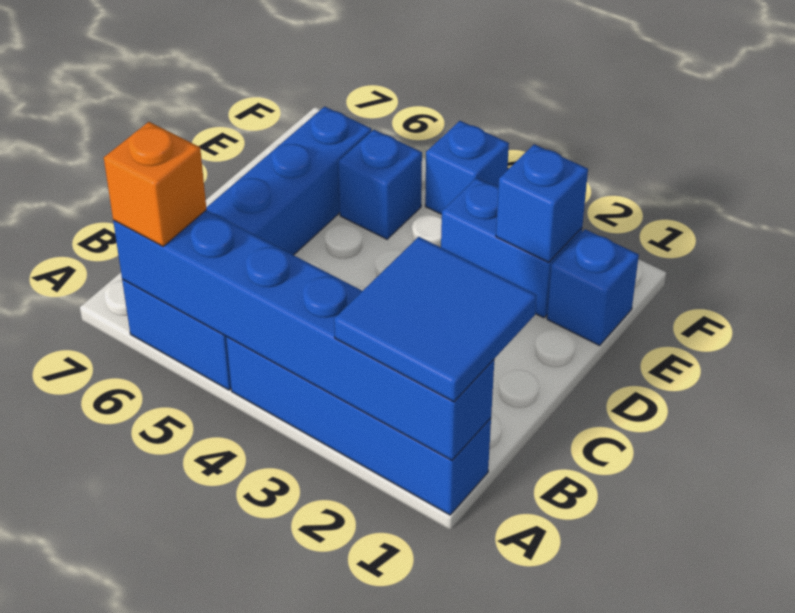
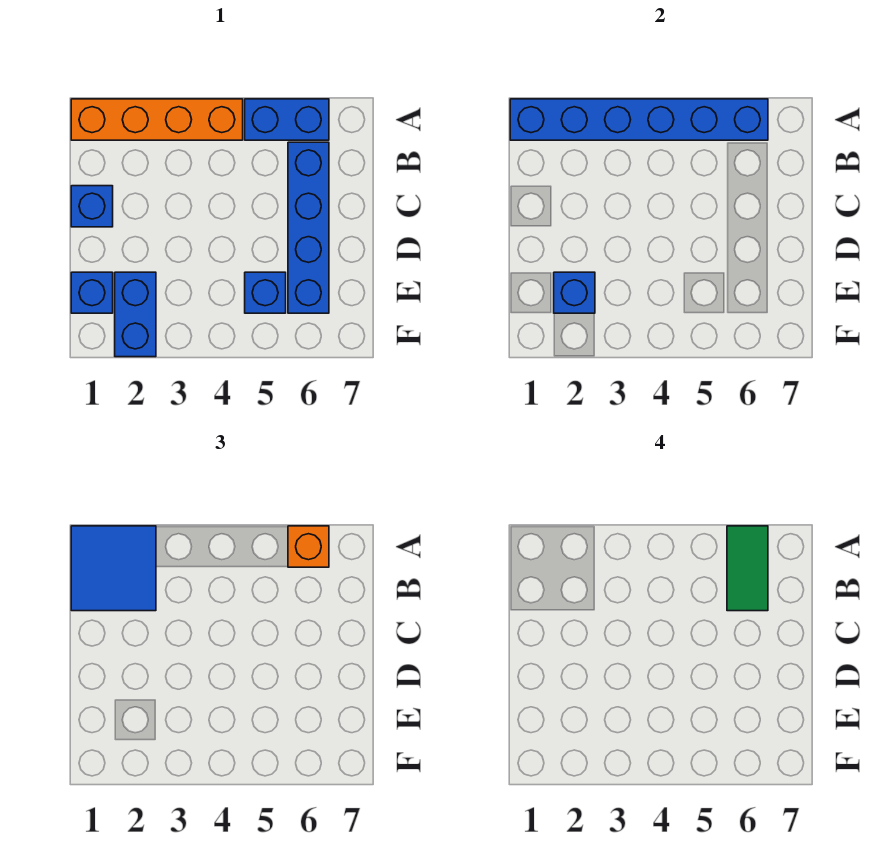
blue brick A1:A4 level 1 -> orange brick A1:A4 level 1
none -> green tile A6:B6 level 4
blue brick E2:E3 level 1 -> blue brick E2:F2 level 1
blue brick F4 level 1 -> blue brick C1 level 1

